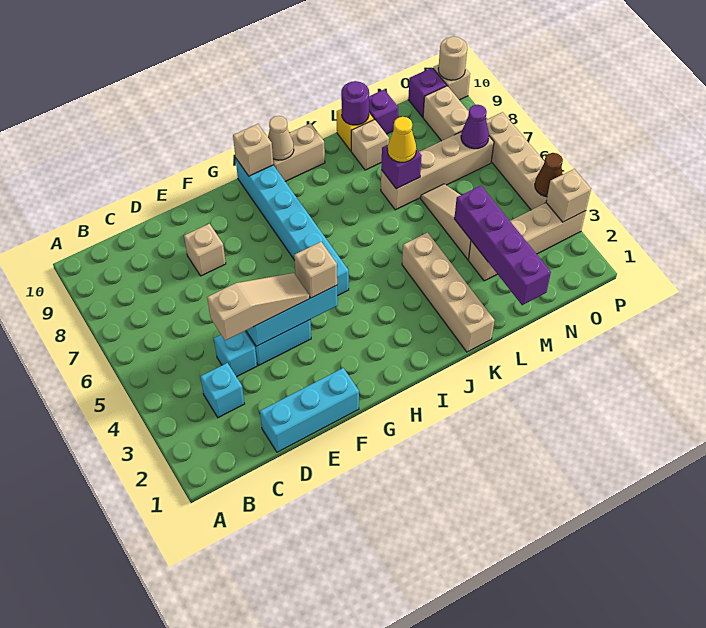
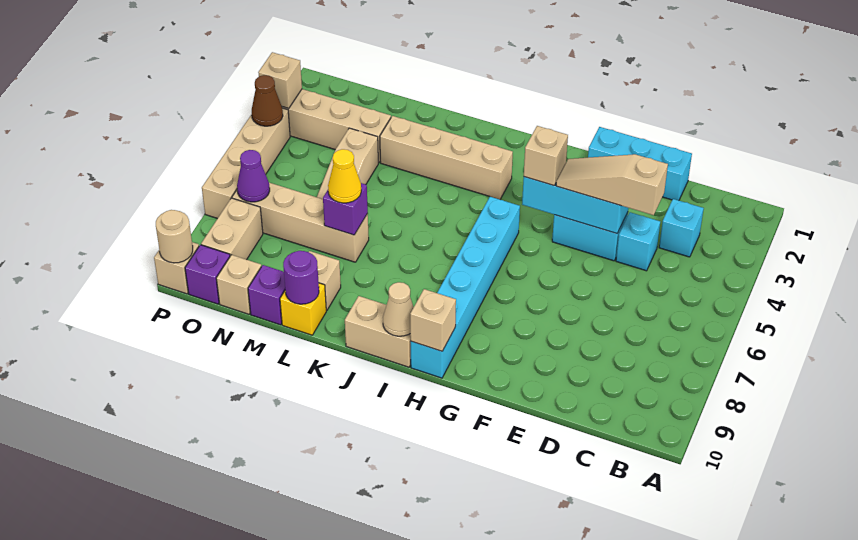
tan brick E8 level 1 -> tan brick N10 level 1
tan brick K1:K4 level 1 -> tan brick I3:L3 level 1
purple brick M1:M4 level 2 -> none

